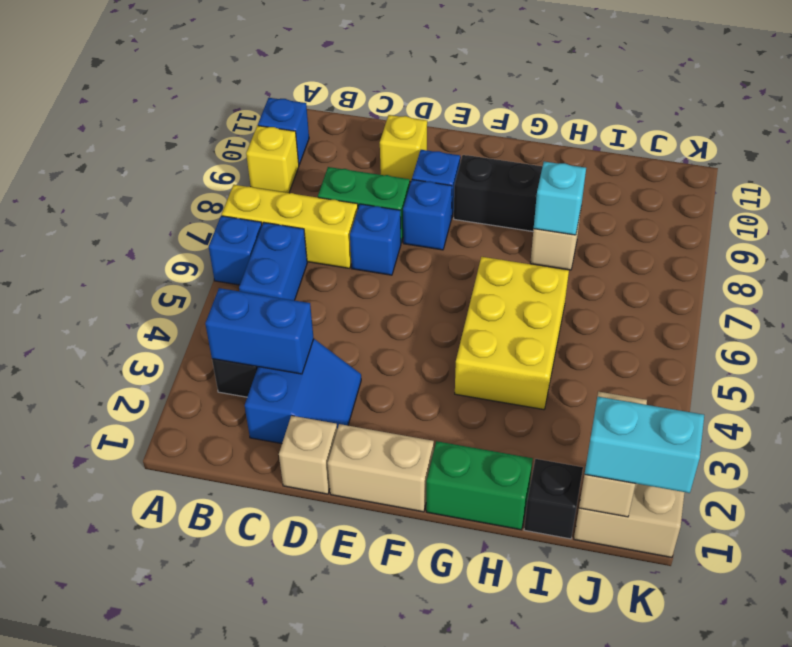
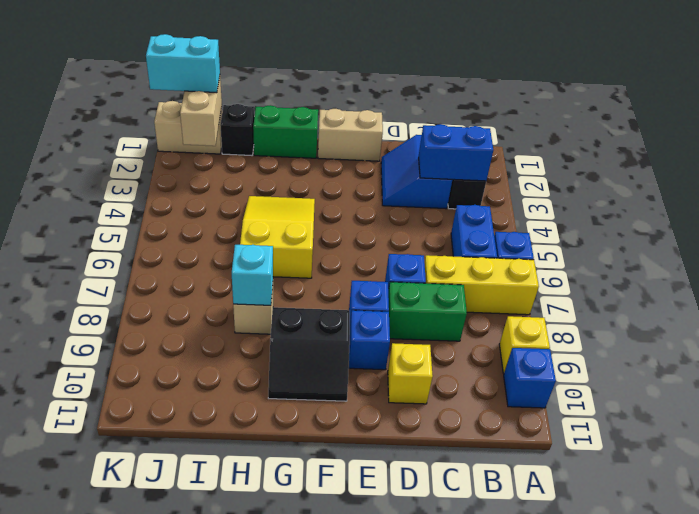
tan brick D1 level 1 -> none
yellow brick G4:H6 level 1 -> yellow slope G4:H6 level 1 top 6

